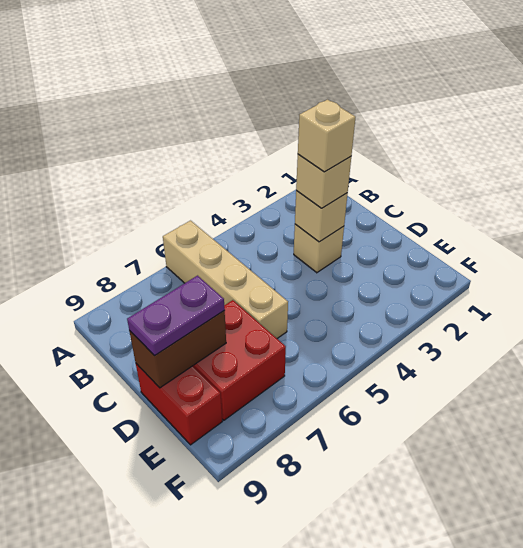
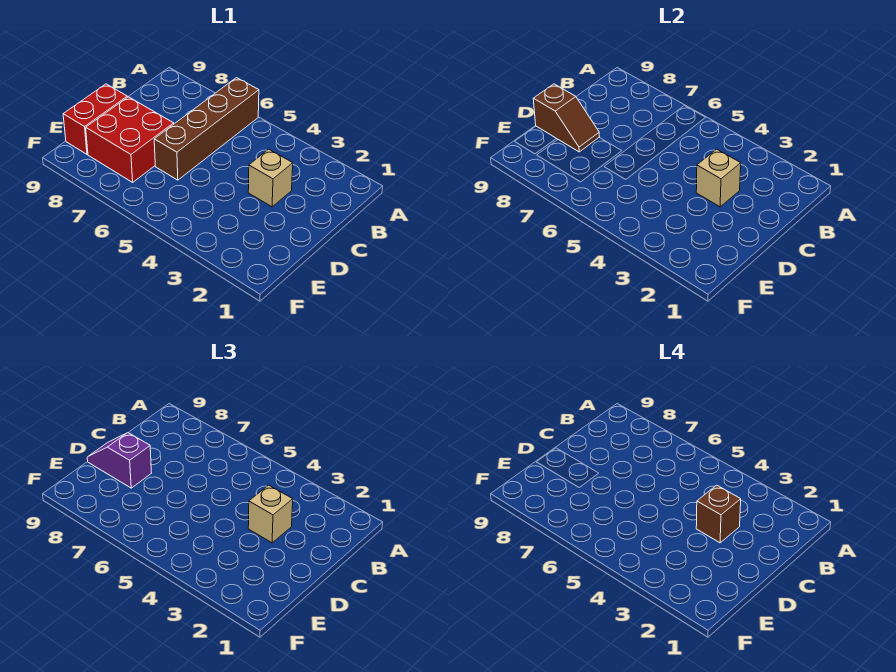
tan brick A6:D6 level 1 -> brown brick A6:D6 level 1
tan brick C3 level 4 -> brown brick C3 level 4
brown brick D8:D9 level 2 -> brown slope D8:D9 level 2 top 9
purple plate D8:D9 level 3 -> purple slope D8:D9 level 3 top 8

